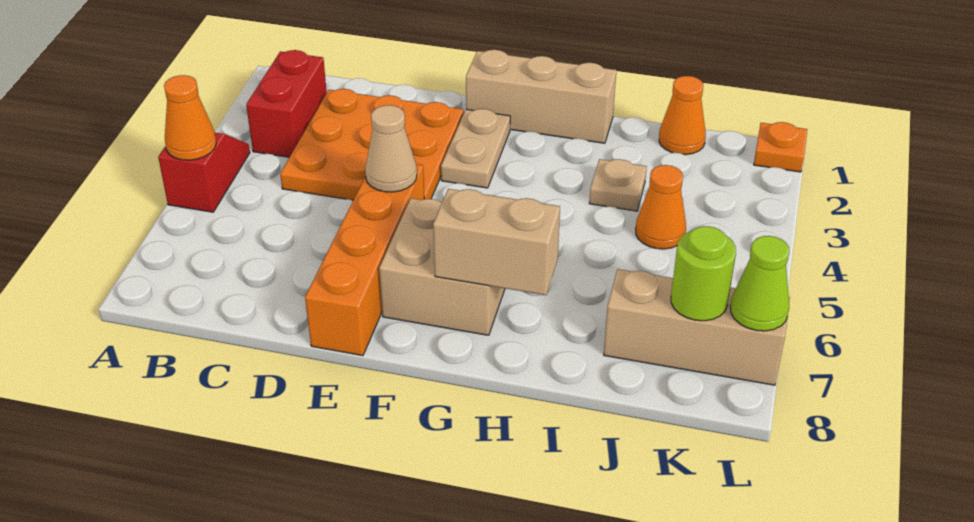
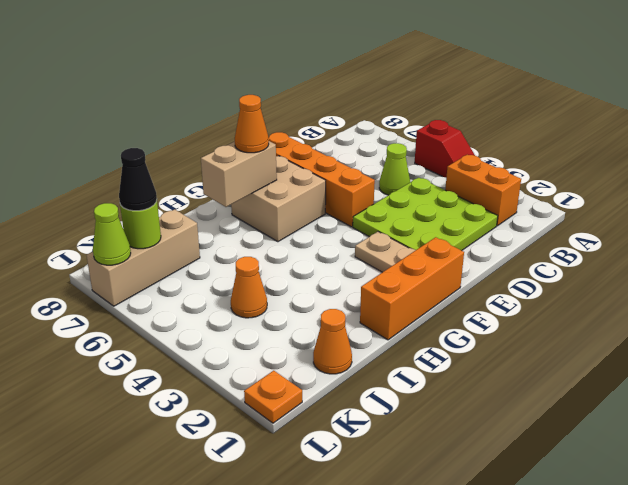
orange cone A5 level 2 -> orange cone G7 level 3
red brick B2:B3 level 1 -> orange brick B2:B3 level 1
orange plate C2:E4 level 1 -> lime plate C2:E4 level 1
none -> lime cone C5 level 1
tan cone E5 level 2 -> none
tan brick F1:H1 level 1 -> orange brick F1:H1 level 1
tan plate I3 level 1 -> none
none -> black cone K7 level 3

